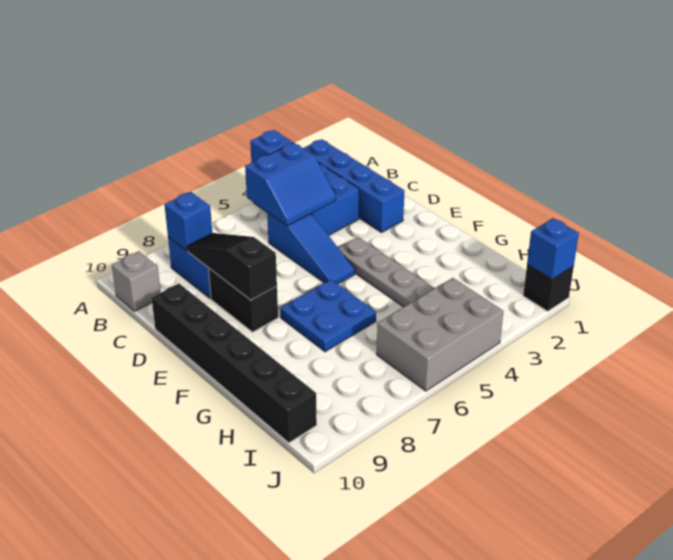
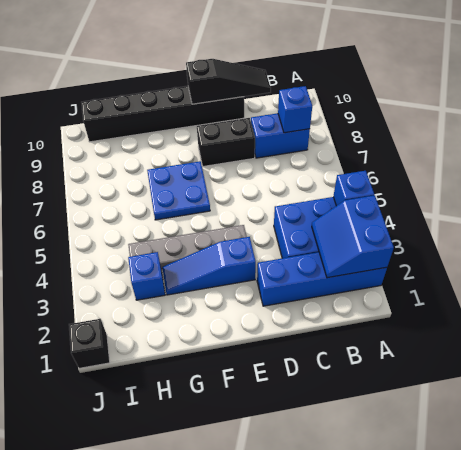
blue slope B4:C5 level 2 top B -> blue slope A2:B3 level 2 top A
grey brick B10 level 1 -> none
blue slope C5:E5 level 1 top C -> blue slope E3:G3 level 1 top E
black slope C8:E8 level 2 top E -> black slope C10:E10 level 2 top E
grey brick I4:J6 level 1 -> none
blue brick J1 level 2 -> blue brick H3 level 1

